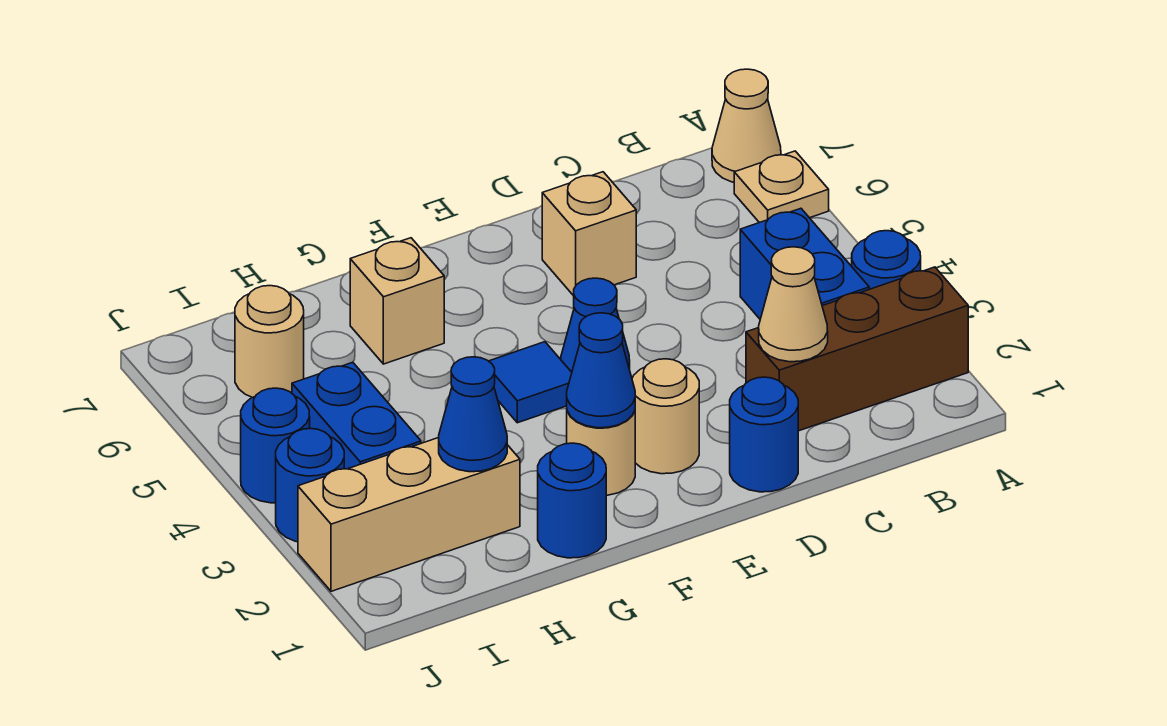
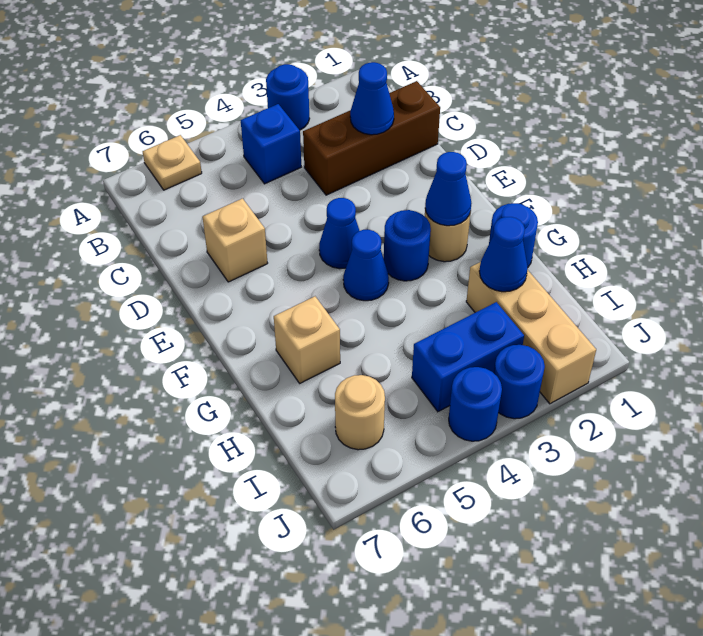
brown brick A2:C2 level 1 -> brown brick C1:C3 level 1
tan cone A7 level 1 -> none
blue brick B3:B4 level 1 -> blue brick B4 level 1
tan cone C2 level 2 -> blue cone C2 level 2
blue round brick D1 level 1 -> blue round brick F3 level 1
tan round brick E2 level 1 -> none
blue tile F4 level 1 -> blue cone F4 level 1

